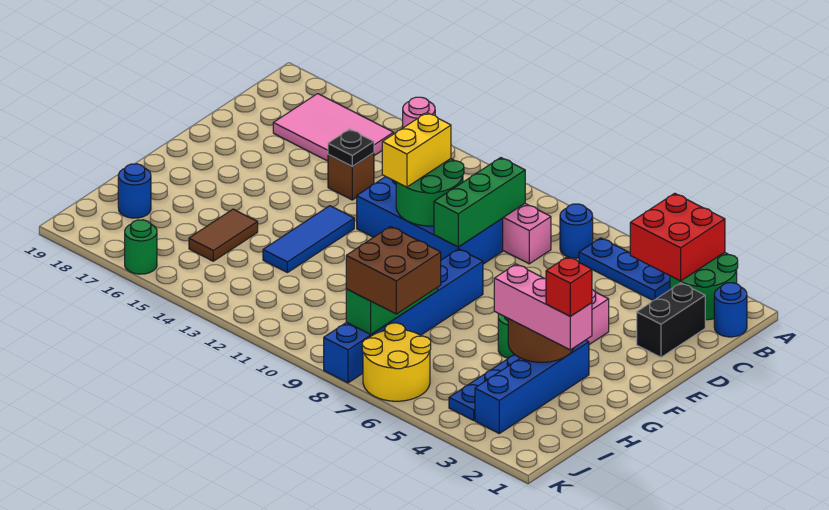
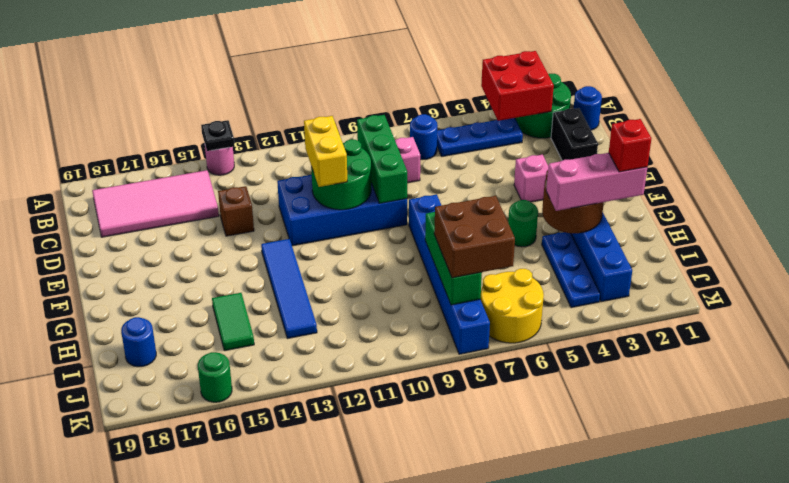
pink tile B15:C17 level 1 -> pink tile B15:C18 level 1
black plate D14 level 2 -> black plate A14 level 2
blue tile F13:H13 level 1 -> blue tile F13:I13 level 1
brown tile H15:I15 level 1 -> green tile H15:I15 level 1

